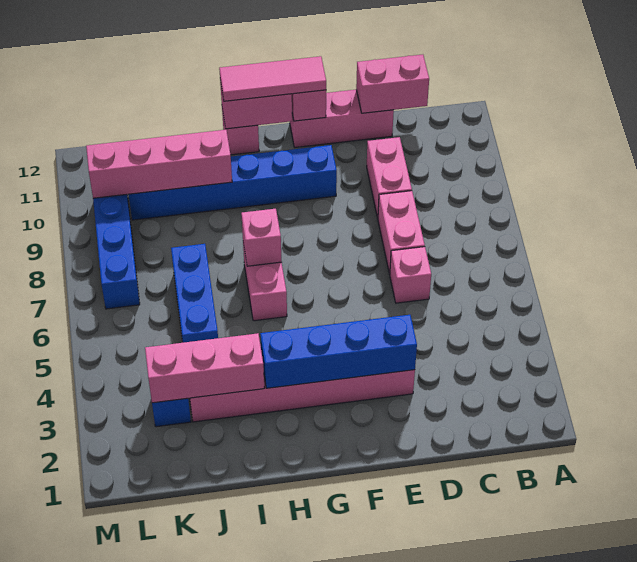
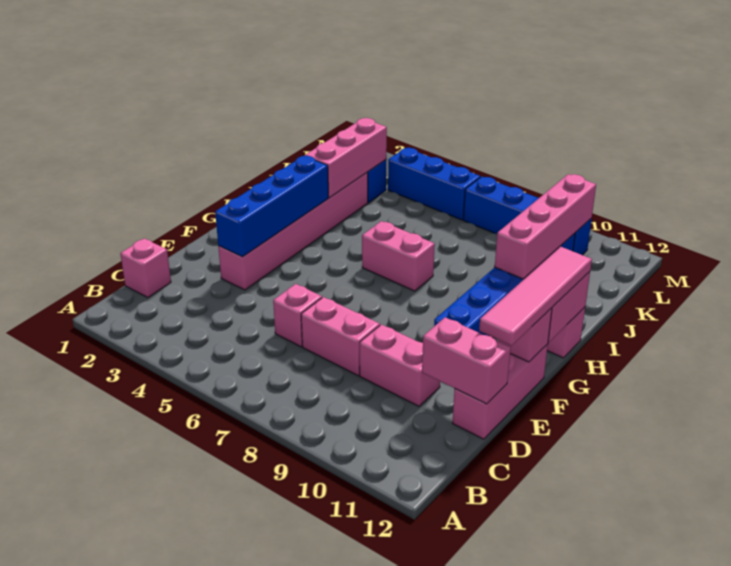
pink brick C12:D12 level 2 -> pink brick D11:D12 level 2
pink tile F12:H12 level 3 -> pink tile E12:H12 level 3
pink brick H7 level 2 -> pink brick C1 level 1
blue brick J5:J7 level 1 -> blue brick L4:L6 level 1

